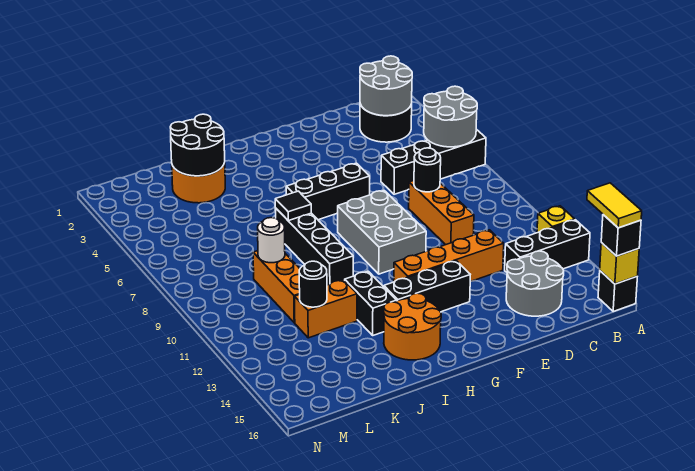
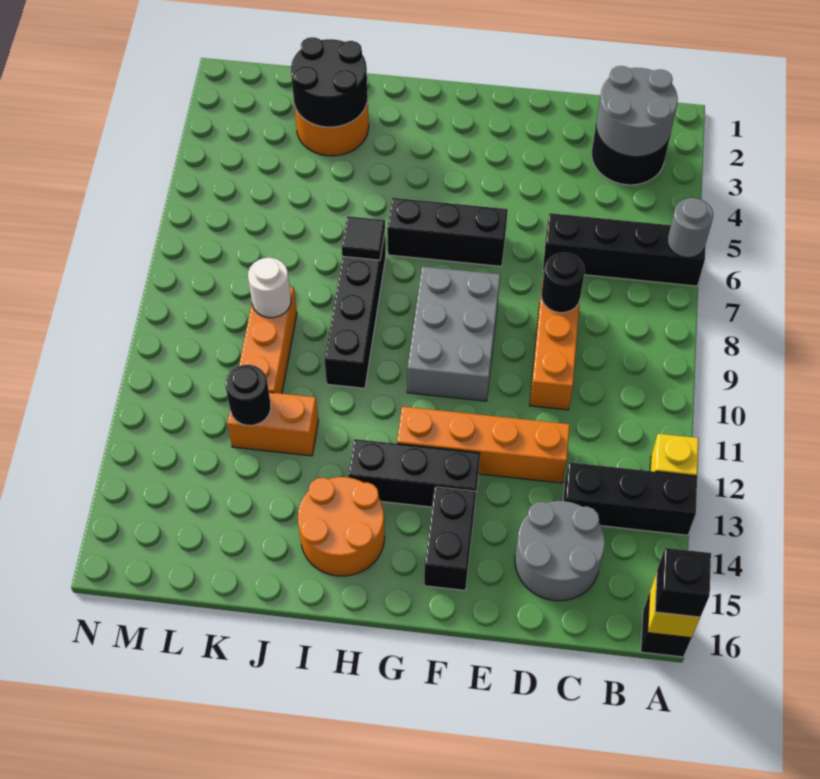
grey round brick A5:B6 level 2 -> grey round brick A6 level 2
yellow tile A15:A16 level 4 -> none
black brick I12:I13 level 1 -> black brick F14:F15 level 1

